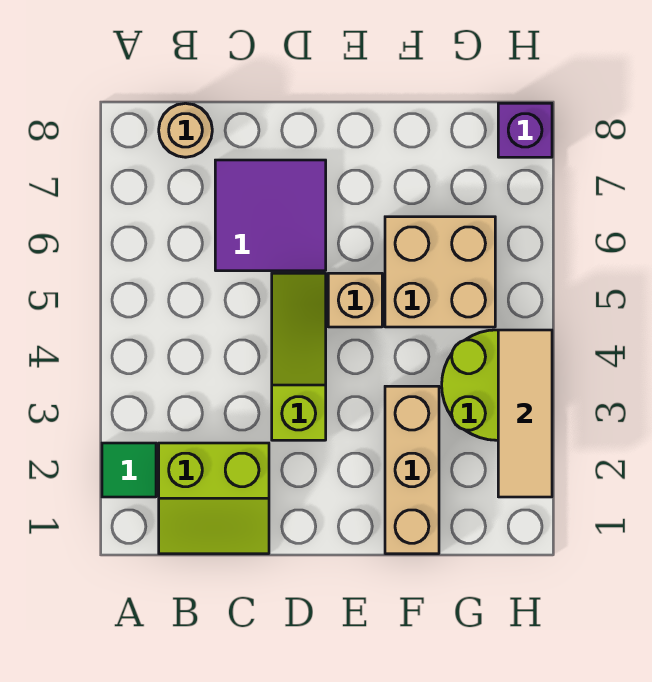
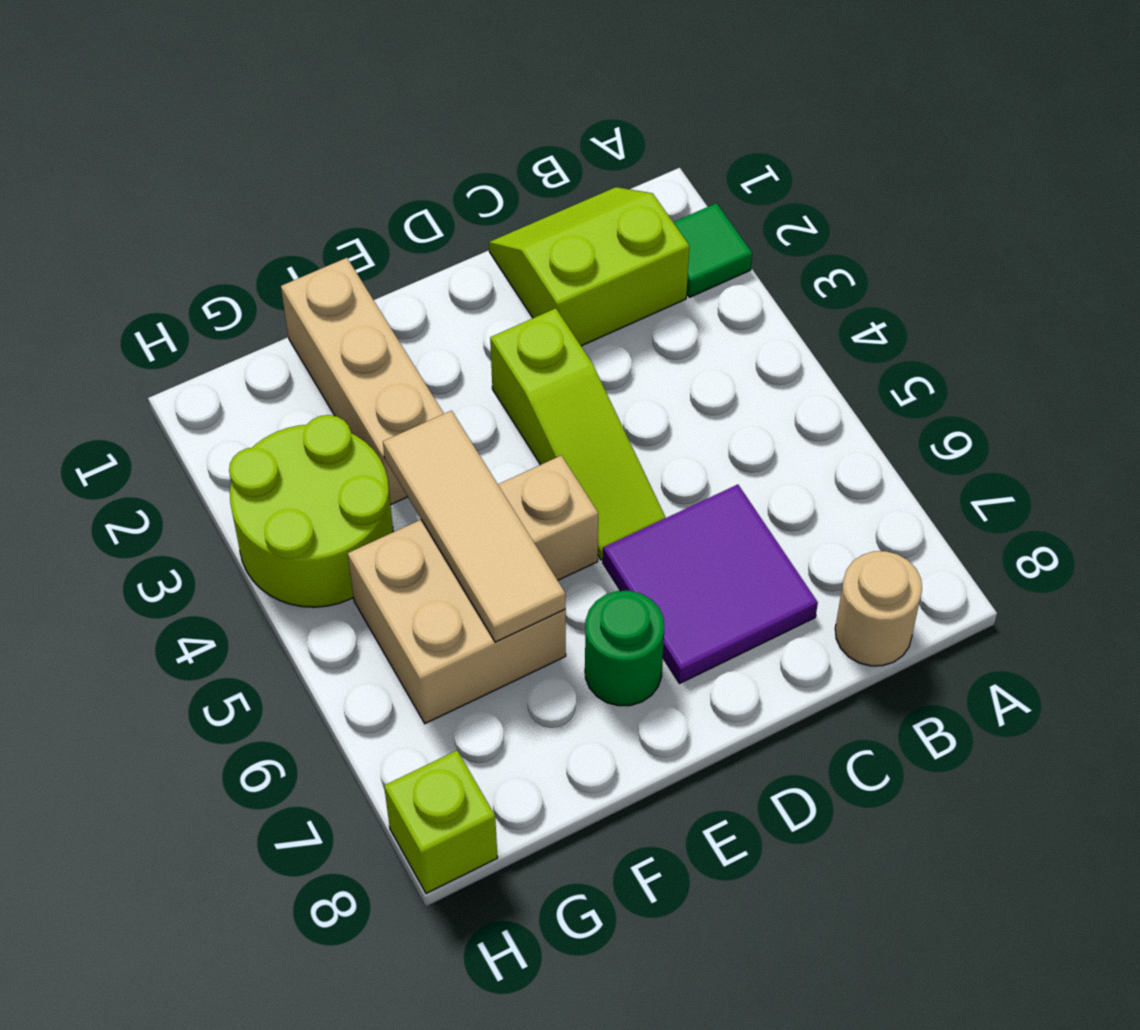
none -> green round brick E7 level 1
tan tile H2:H4 level 2 -> tan tile F4:F6 level 2
purple brick H8 level 1 -> lime brick H8 level 1

